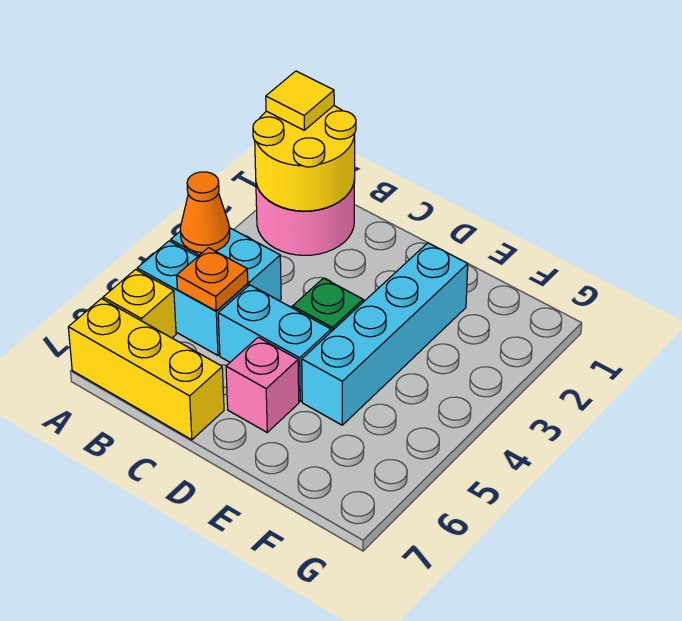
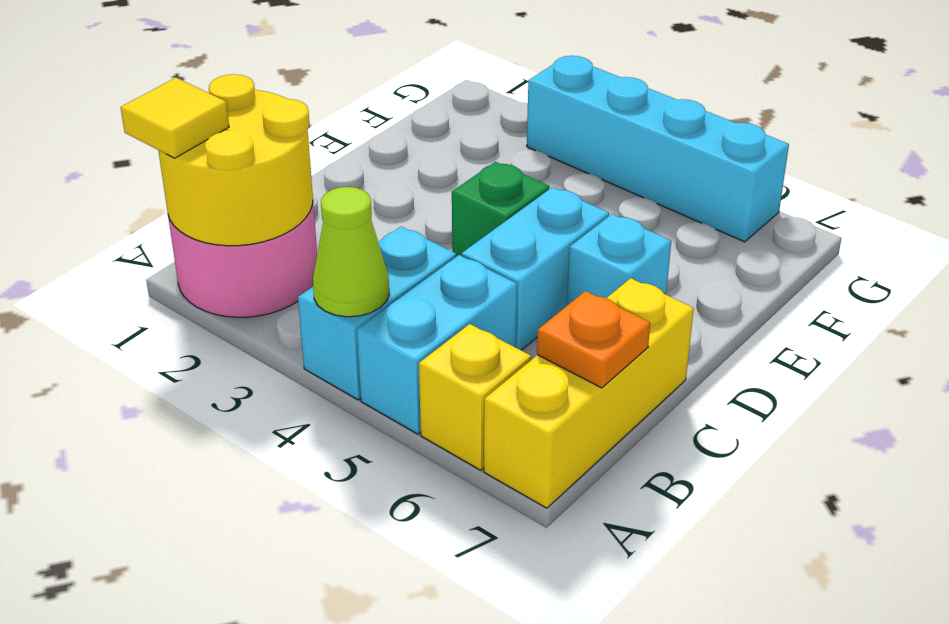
orange cone A4 level 2 -> lime cone A4 level 2
orange plate B5 level 2 -> orange plate B7 level 2
pink brick D6 level 1 -> cyan brick D6 level 1
cyan brick E2:E5 level 1 -> cyan brick G3:G6 level 1

